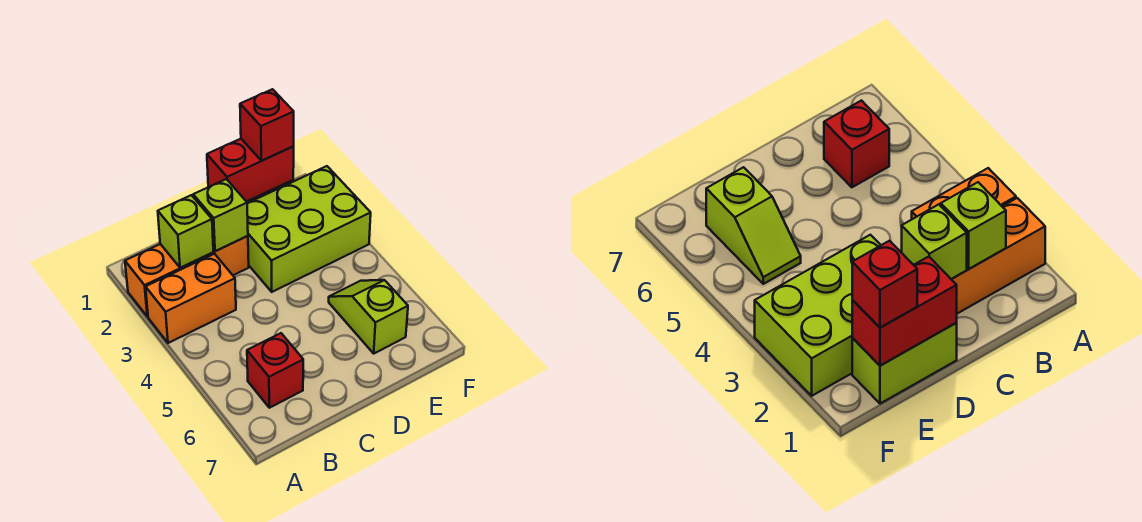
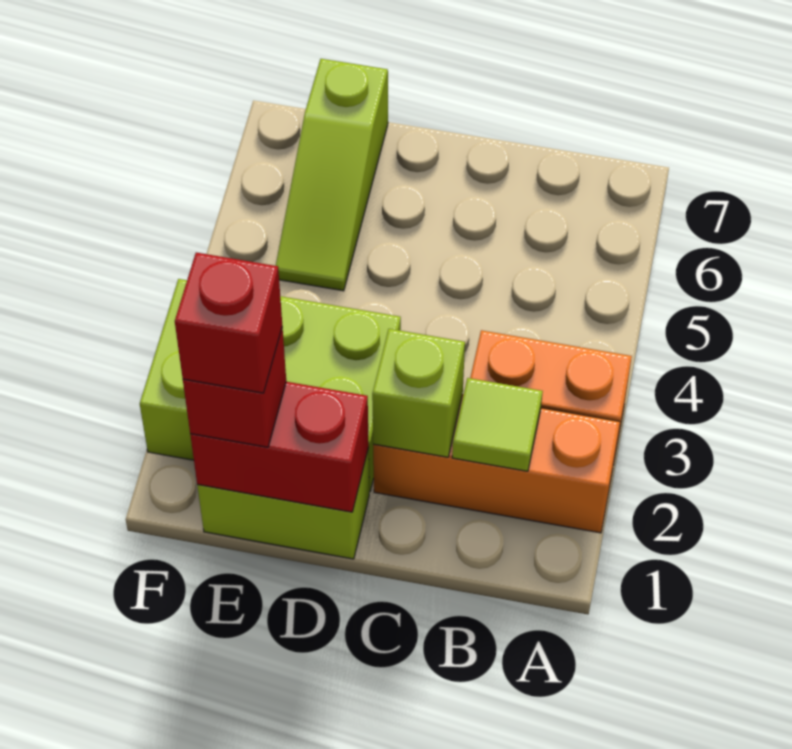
lime brick B2 level 2 -> lime tile B2 level 2
red brick B6 level 1 -> red brick E1 level 4
lime slope E5:E6 level 1 top 6 -> lime slope E5:E7 level 1 top 7

